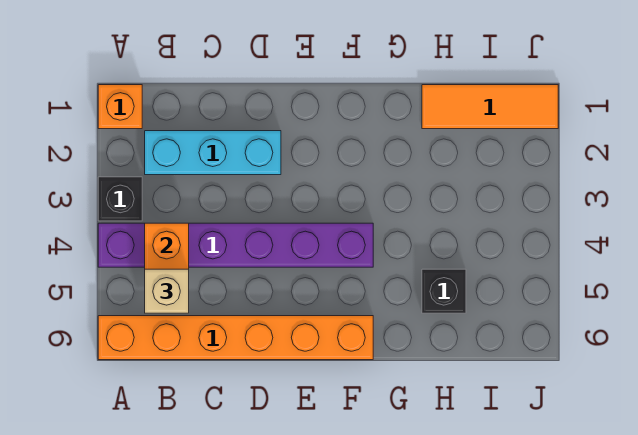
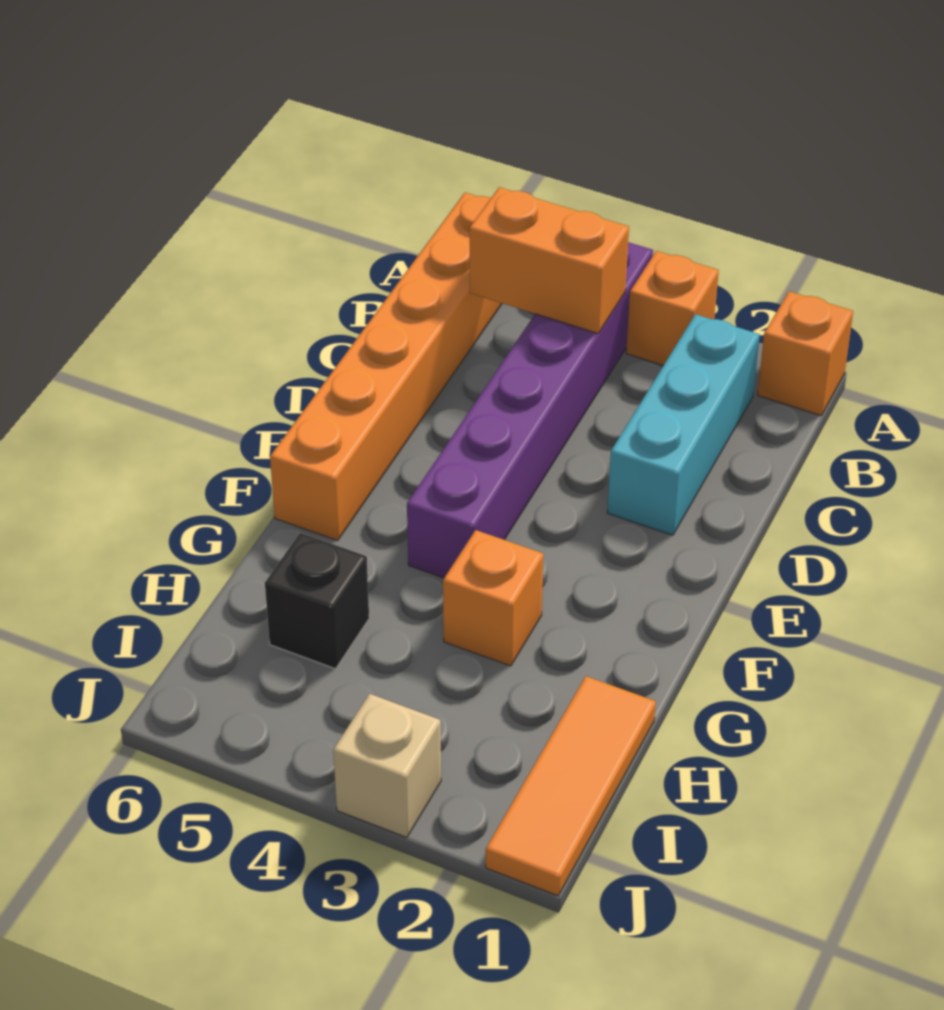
black brick A3 level 1 -> orange brick A3 level 1
tan brick B5 level 3 -> tan brick J3 level 1
none -> orange brick G3 level 1

